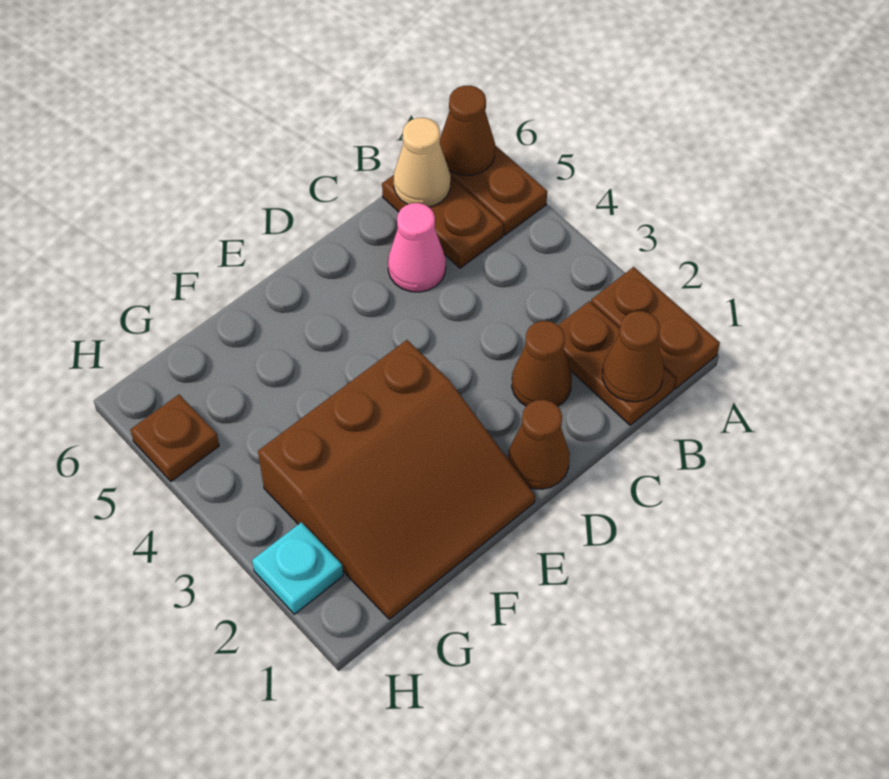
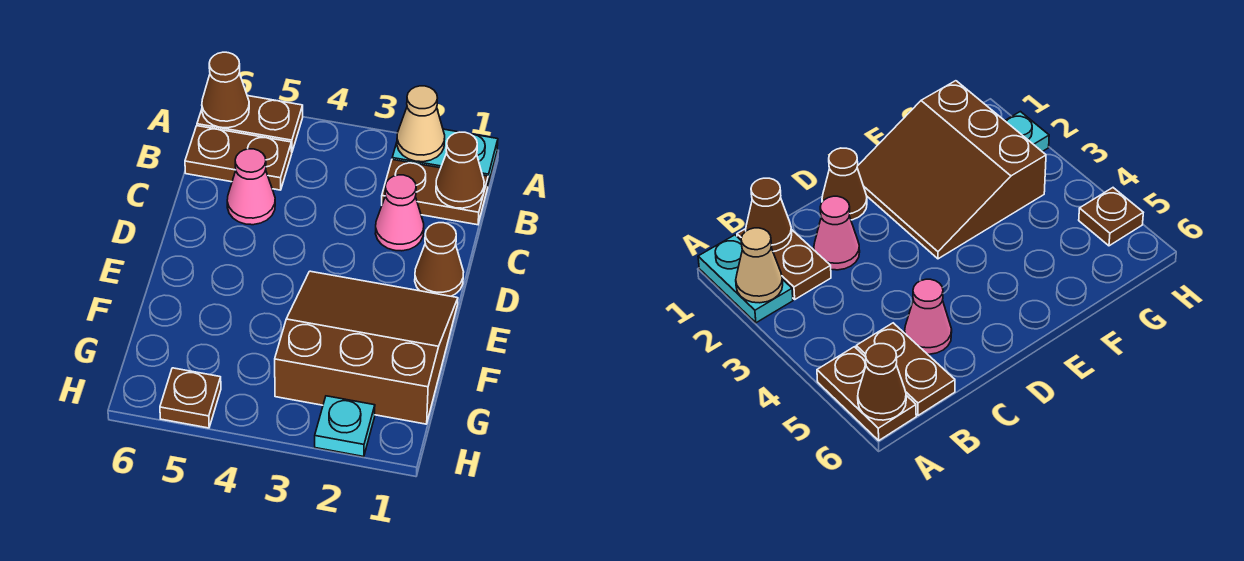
brown plate A1:A2 level 1 -> cyan plate A1:A2 level 1
tan cone B6 level 2 -> tan cone A2 level 2
brown cone C2 level 1 -> pink cone C2 level 1
brown slope E1:G3 level 1 top 3 -> brown slope E1:G3 level 1 top G

